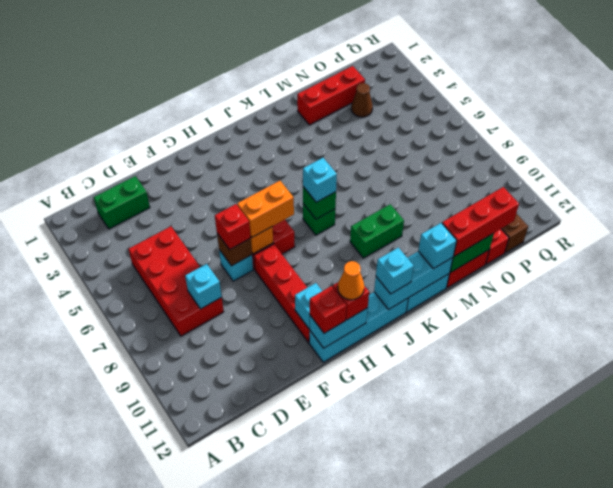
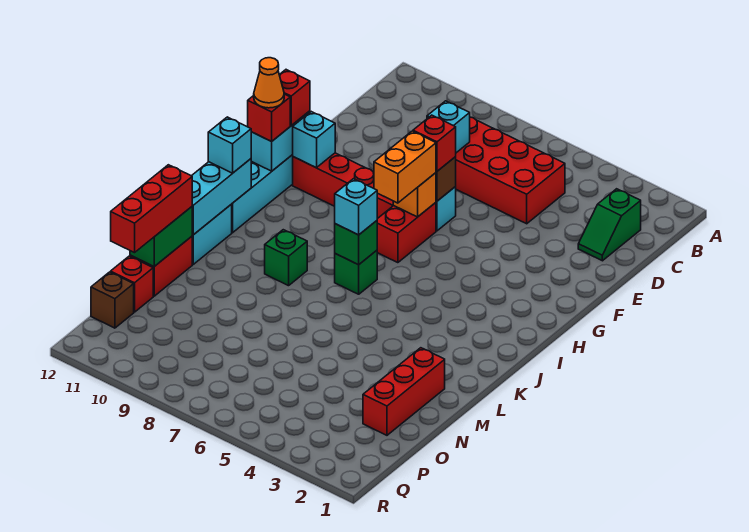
green brick C2:D2 level 1 -> green slope C2:D2 level 1 top C
green brick K9:L9 level 1 -> green brick K9 level 1
cyan brick L12 level 3 -> none
brown cone O3 level 1 -> none

